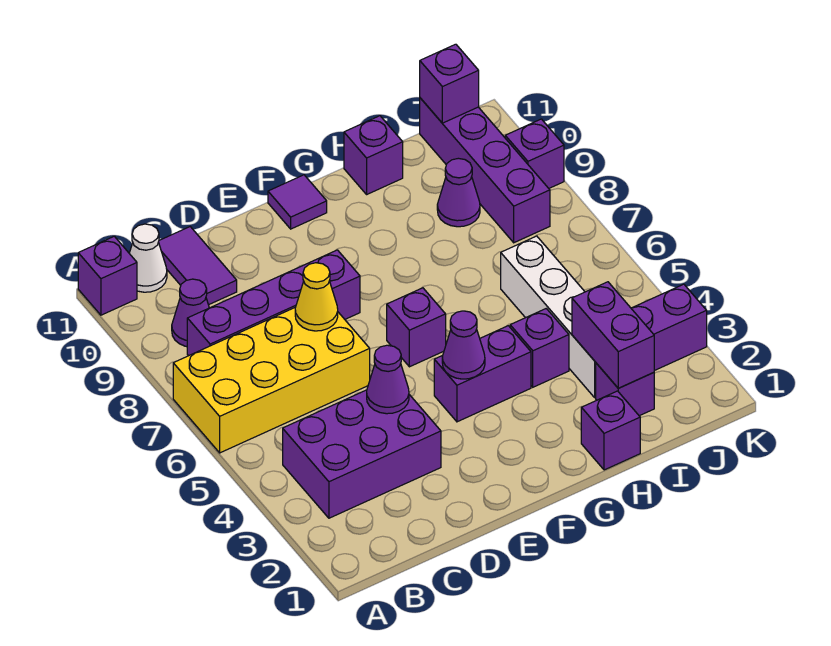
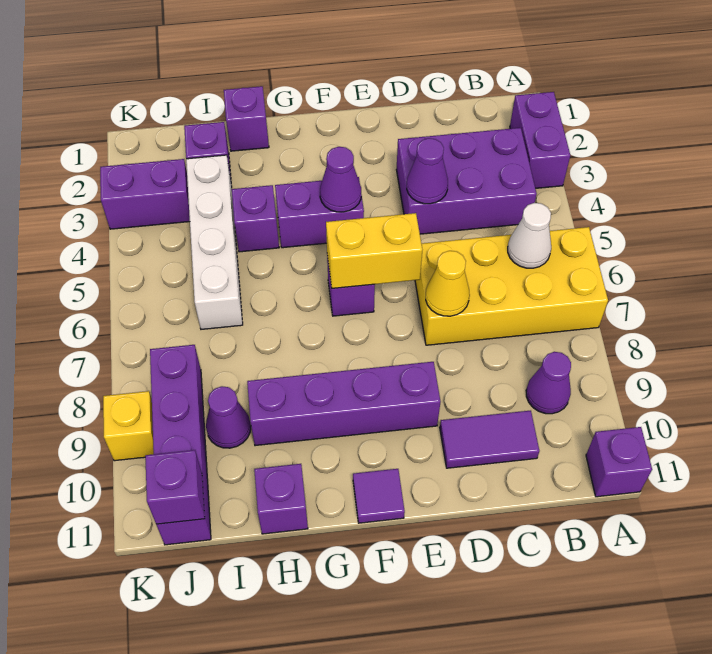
purple brick B8:E8 level 1 -> purple brick E9:H9 level 1
white cone B11 level 1 -> white cone B6 level 2
purple tile C10:C11 level 1 -> purple tile C10:D10 level 1
none -> yellow brick E6:F6 level 2
purple brick I2:I3 level 2 -> purple brick A2:A3 level 1
purple brick K9 level 1 -> yellow brick K9 level 1

